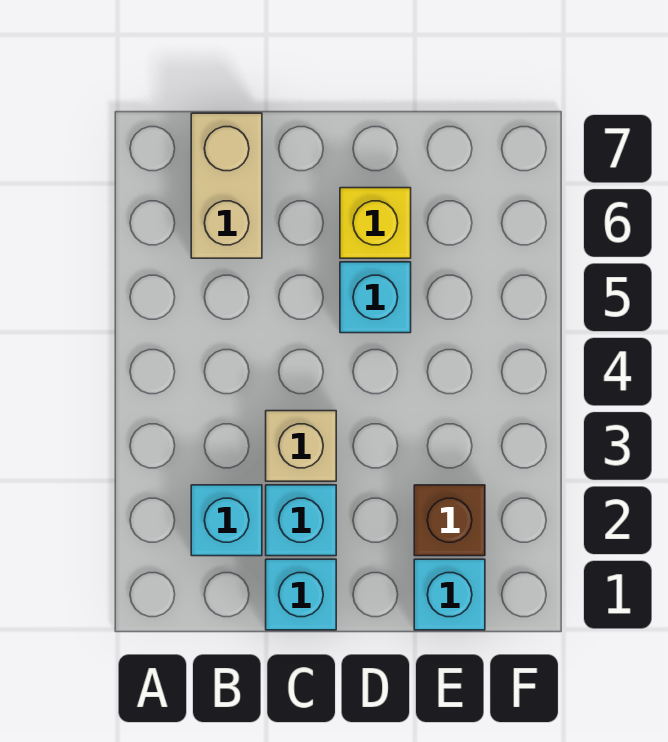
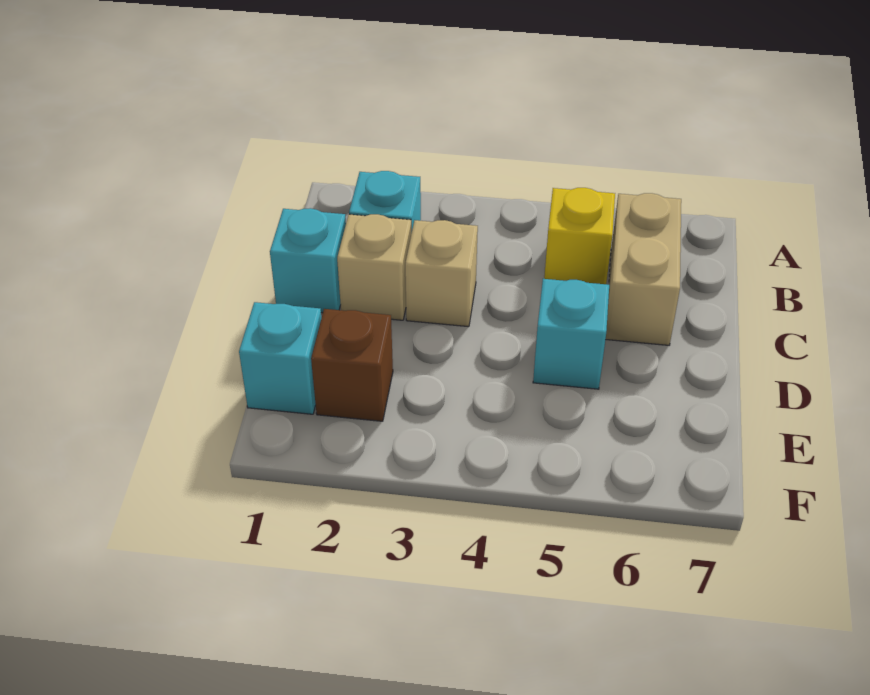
tan brick B6:B7 level 1 -> tan brick B6:C6 level 1
cyan brick C2 level 1 -> tan brick C2 level 1
yellow brick D6 level 1 -> yellow brick B5 level 1

